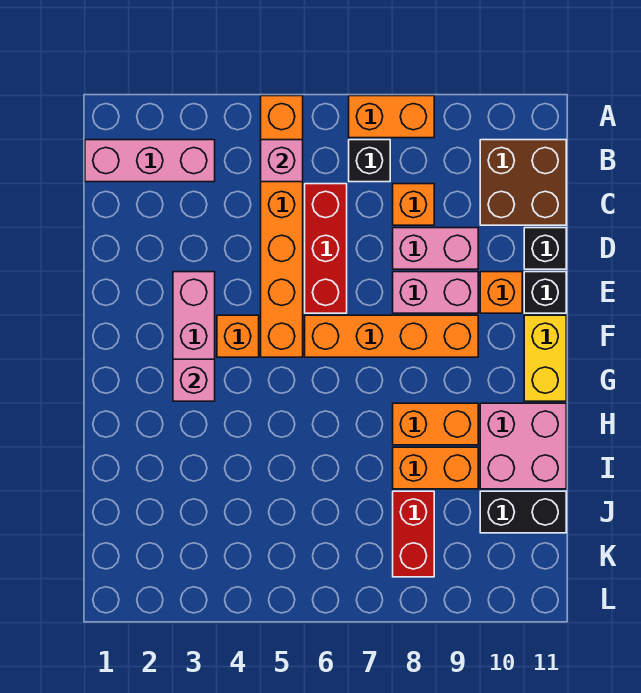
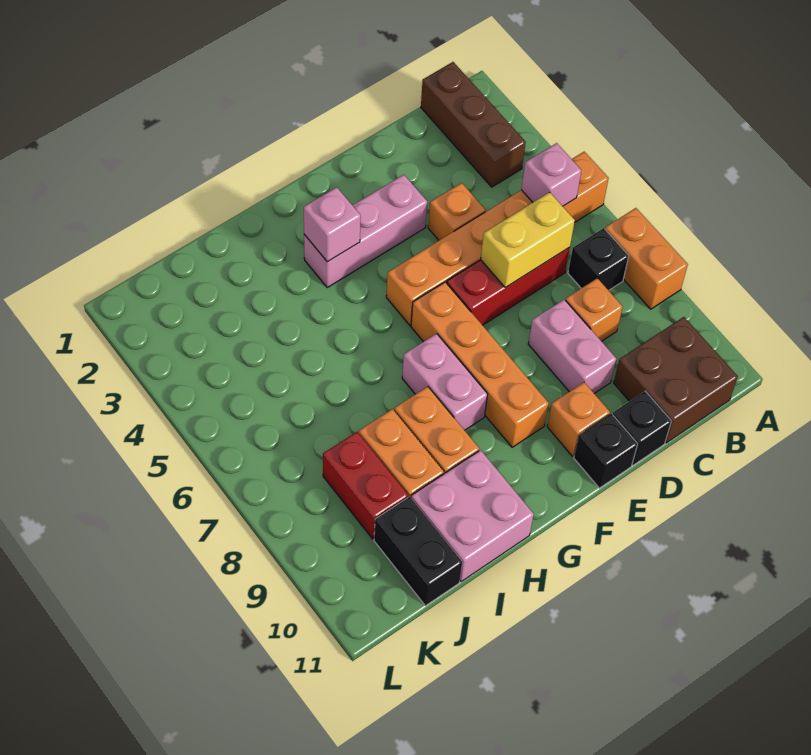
pink brick B1:B3 level 1 -> brown brick B1:B3 level 1
pink brick E8:E9 level 1 -> pink brick G7:G8 level 1
orange brick F4 level 1 -> orange brick D4 level 1
yellow brick F11:G11 level 1 -> yellow brick C6:D6 level 2
red brick J8:K8 level 1 -> red brick J8:J9 level 1

